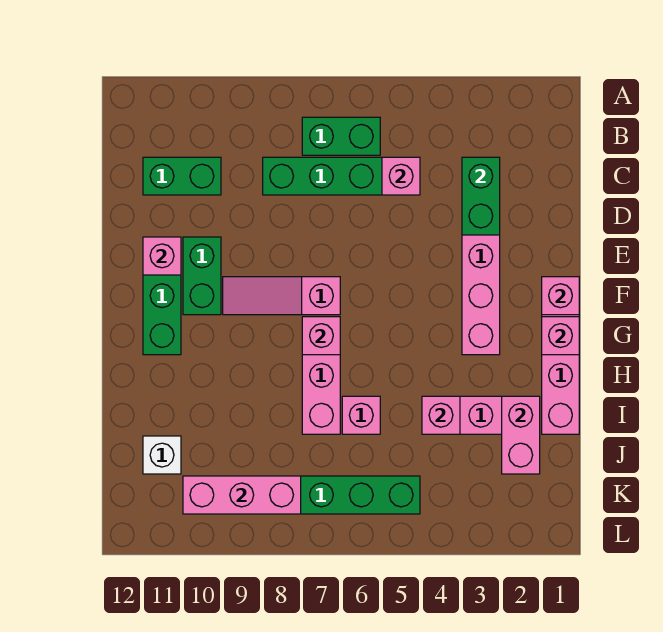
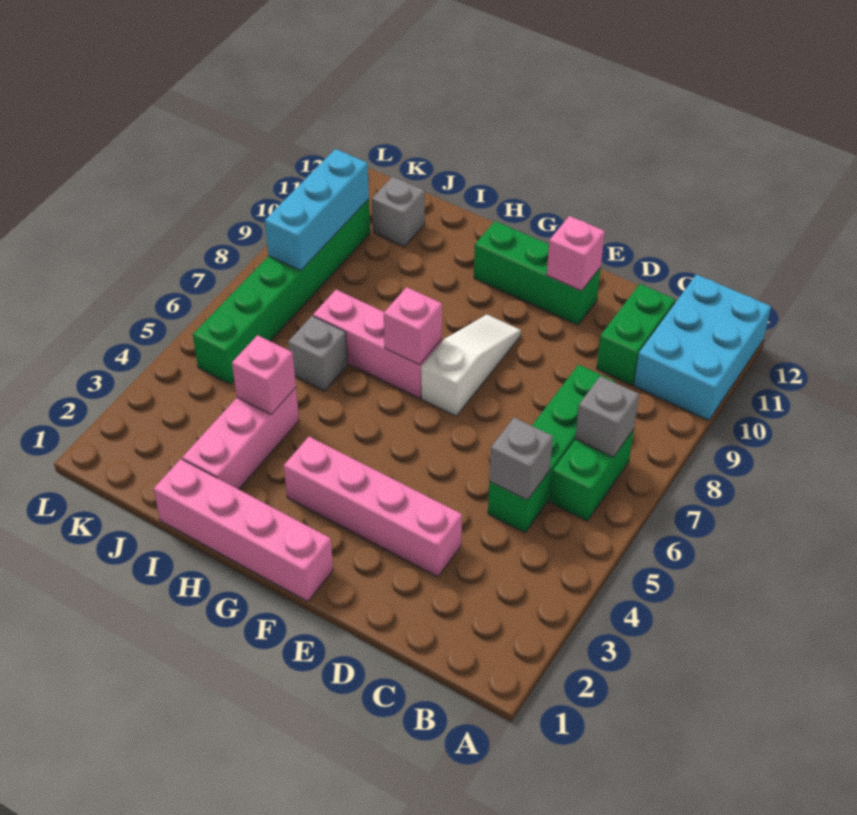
none -> cyan brick A10:B12 level 1
none -> grey brick B7 level 2
green brick C3:D3 level 2 -> none
pink brick C5 level 2 -> grey brick C5 level 2
green brick E10:F10 level 1 -> none
pink brick F1 level 2 -> none
pink slope F7:F9 level 1 top 7 -> white slope F7:F9 level 1 top 7
pink brick G1 level 2 -> none
pink brick I2:J2 level 2 -> none
pink brick I6 level 1 -> grey brick I6 level 1
white brick J11 level 1 -> grey brick J11 level 1
pink brick K8:K10 level 2 -> cyan brick K8:K10 level 2

